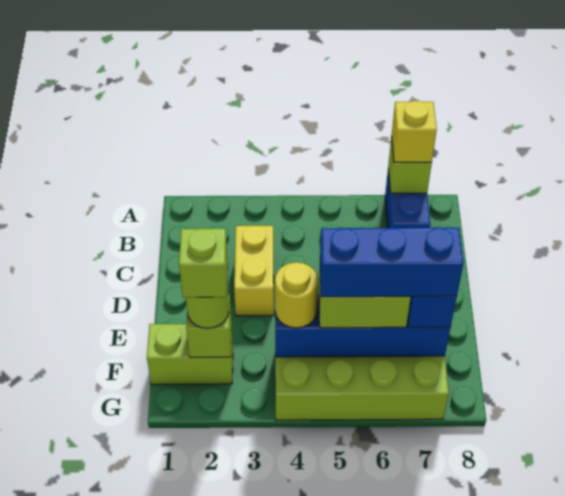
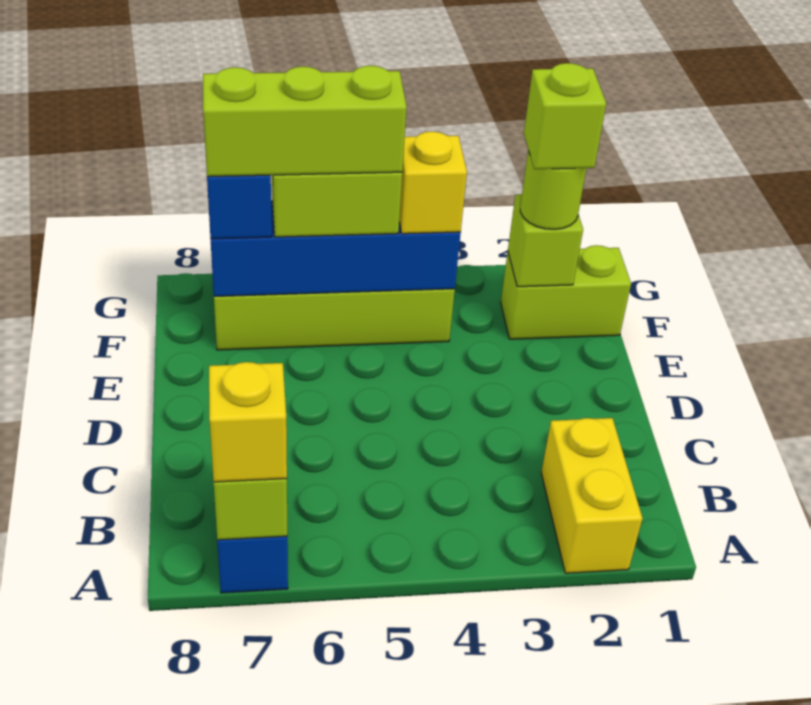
yellow brick C3:D3 level 1 -> yellow brick A2:B2 level 1
yellow round brick F4 level 3 -> yellow brick F4 level 3
blue brick F5:F7 level 4 -> lime brick F5:F7 level 4

